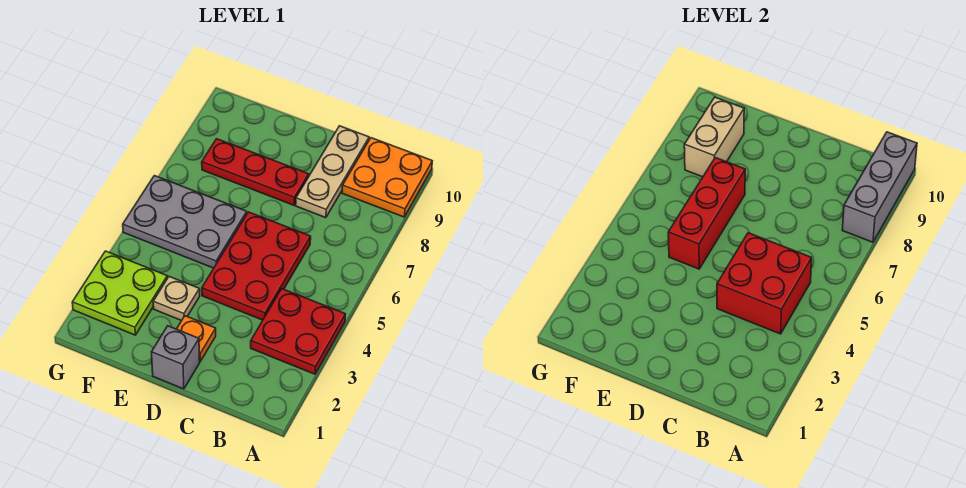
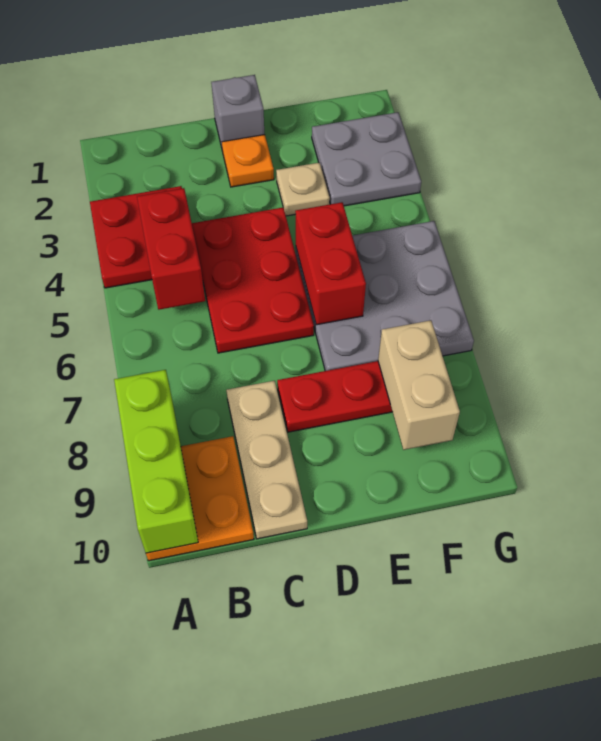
grey brick A8:A10 level 2 -> lime brick A8:A10 level 2
red brick B4:C5 level 2 -> red brick B4:B5 level 2
grey plate E5:G6 level 1 -> grey plate E5:G7 level 1
red brick E5:E7 level 2 -> red brick E5:E6 level 2
lime plate F2:G3 level 1 -> grey plate F2:G3 level 1

